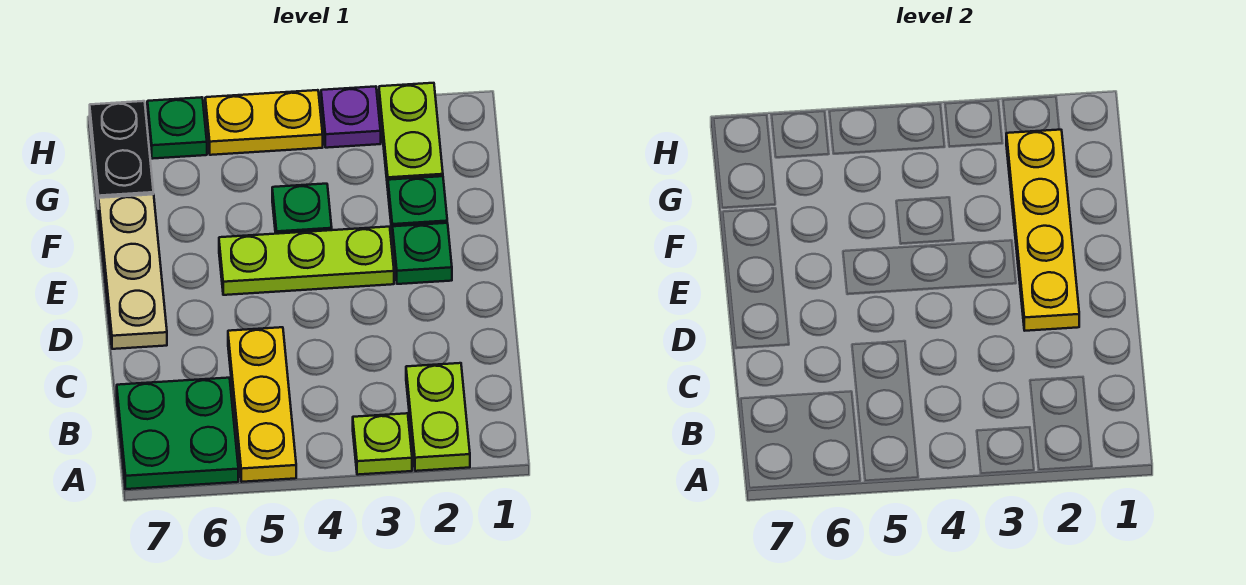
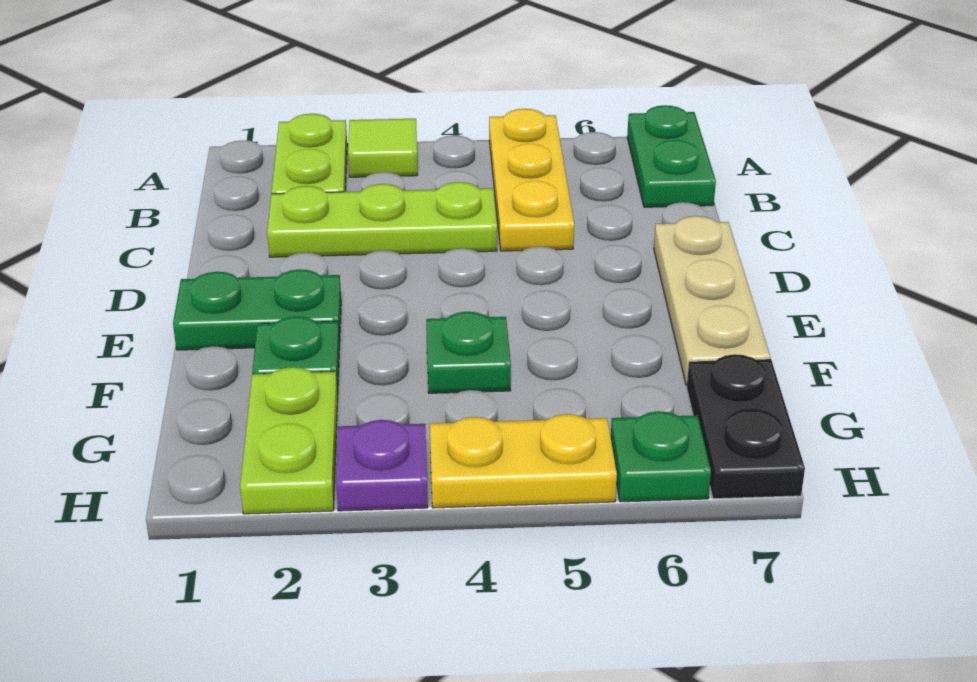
lime plate A3 level 1 -> lime tile A3 level 1
green plate A6:B7 level 1 -> green plate A7:B7 level 1
yellow plate D2:G2 level 2 -> none
green plate E2 level 1 -> green plate E1:E2 level 1
lime plate E3:E5 level 1 -> lime plate C2:C4 level 1

